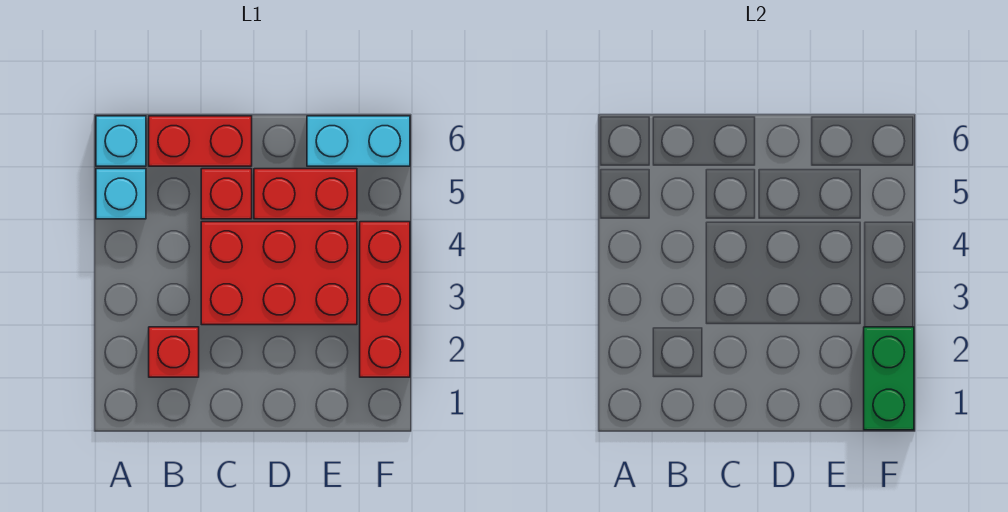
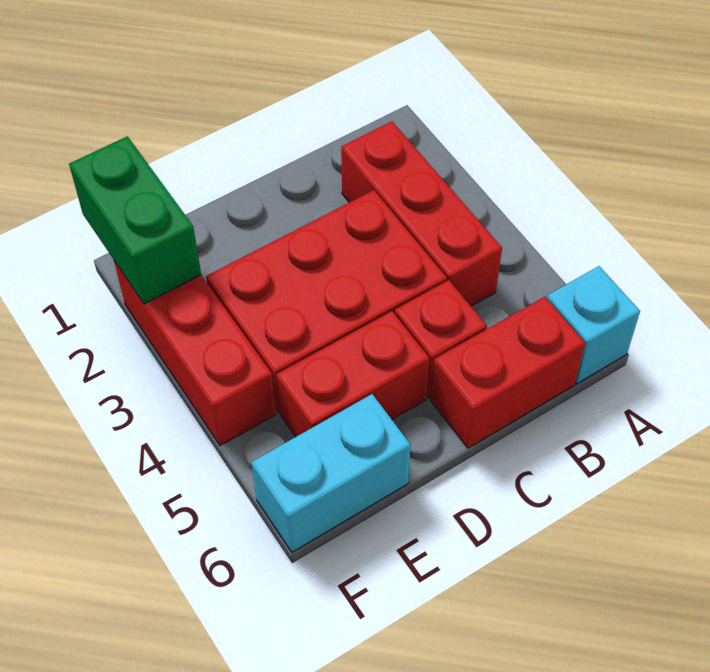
cyan brick A5 level 1 -> none
red brick B2 level 1 -> red brick B2:B4 level 1

